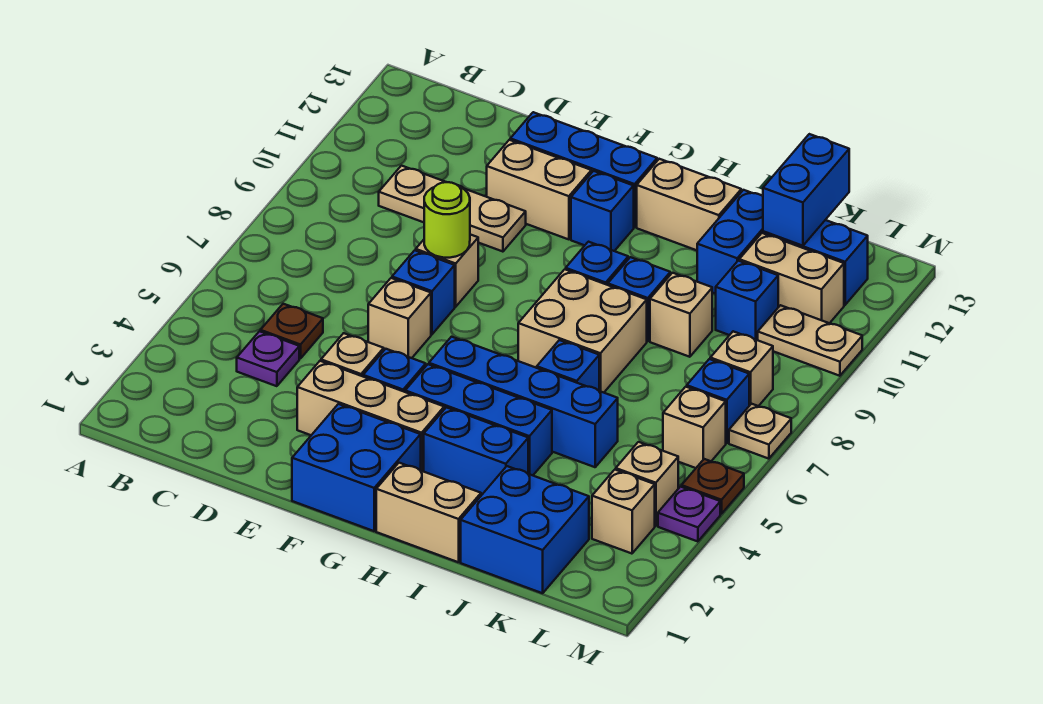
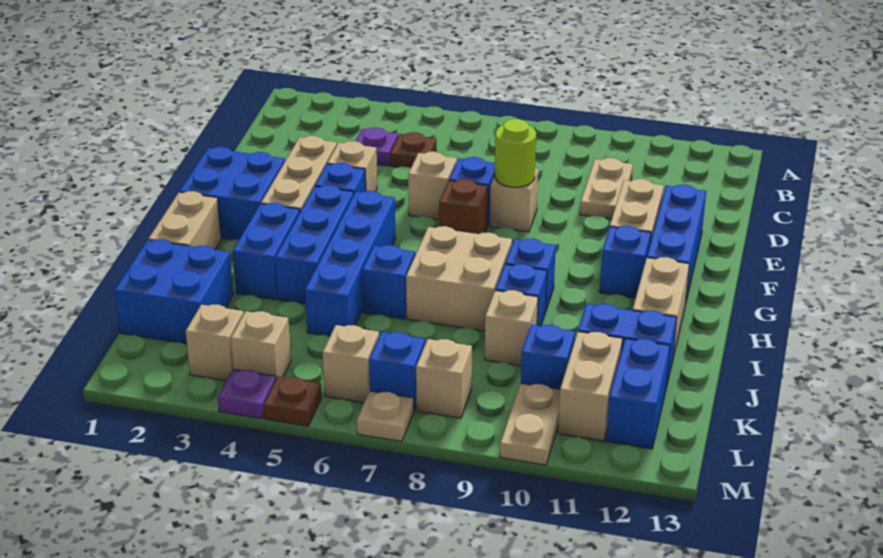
tan plate C10:E10 level 1 -> tan plate C10:D10 level 1
none -> brown brick F7 level 1
blue brick K12:K13 level 2 -> none

